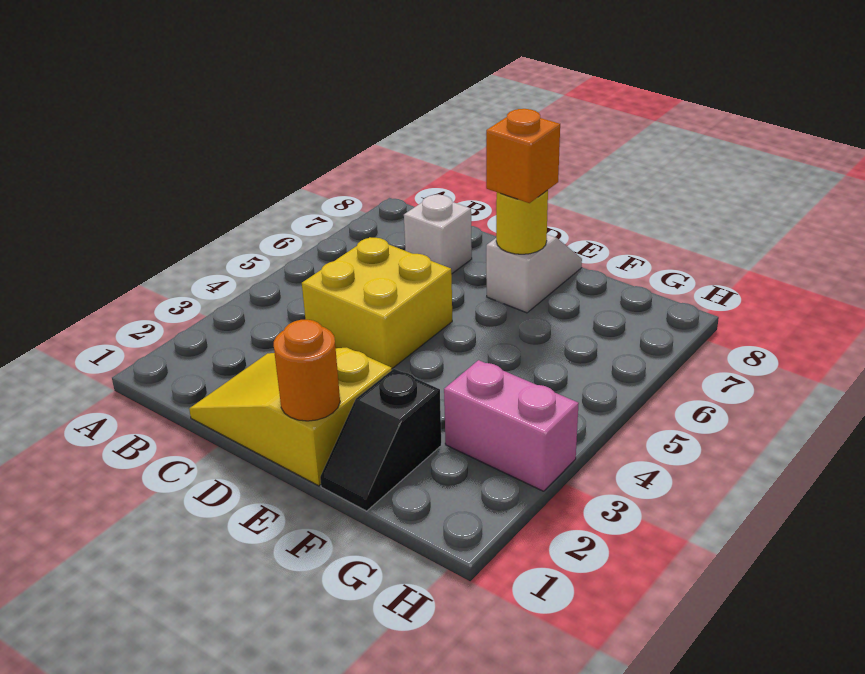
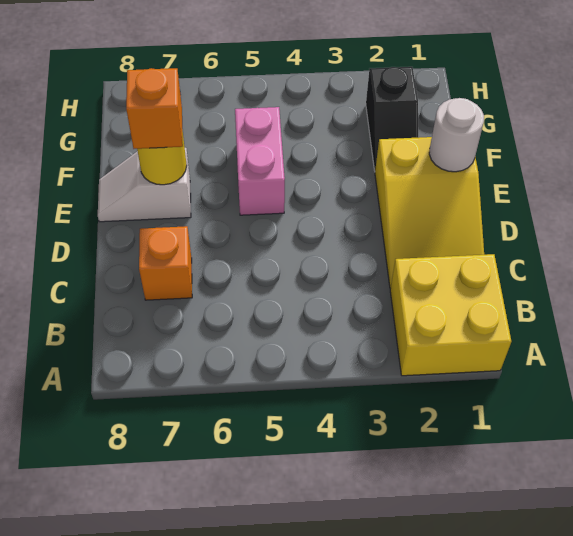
yellow brick C4:D5 level 1 -> yellow brick A1:B2 level 1
white brick C7 level 1 -> orange brick C7 level 1
orange round brick E1 level 2 -> white round brick E1 level 2
black slope F1:F2 level 1 top 2 -> black slope F2:G2 level 1 top G
pink brick G3:H3 level 1 -> pink brick E5:F5 level 1

